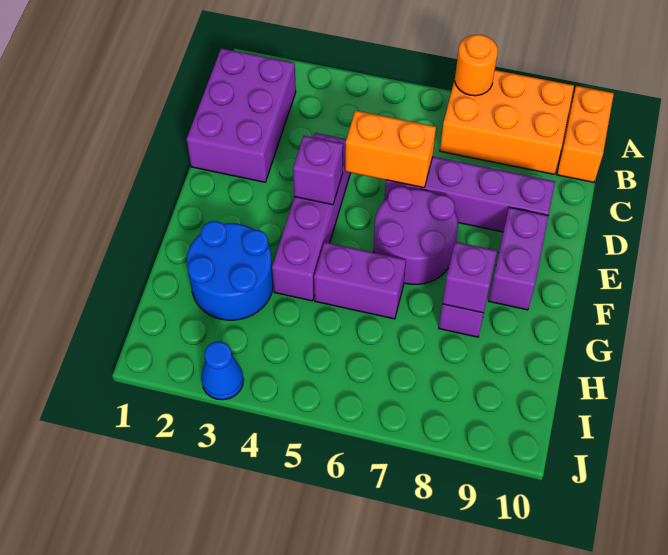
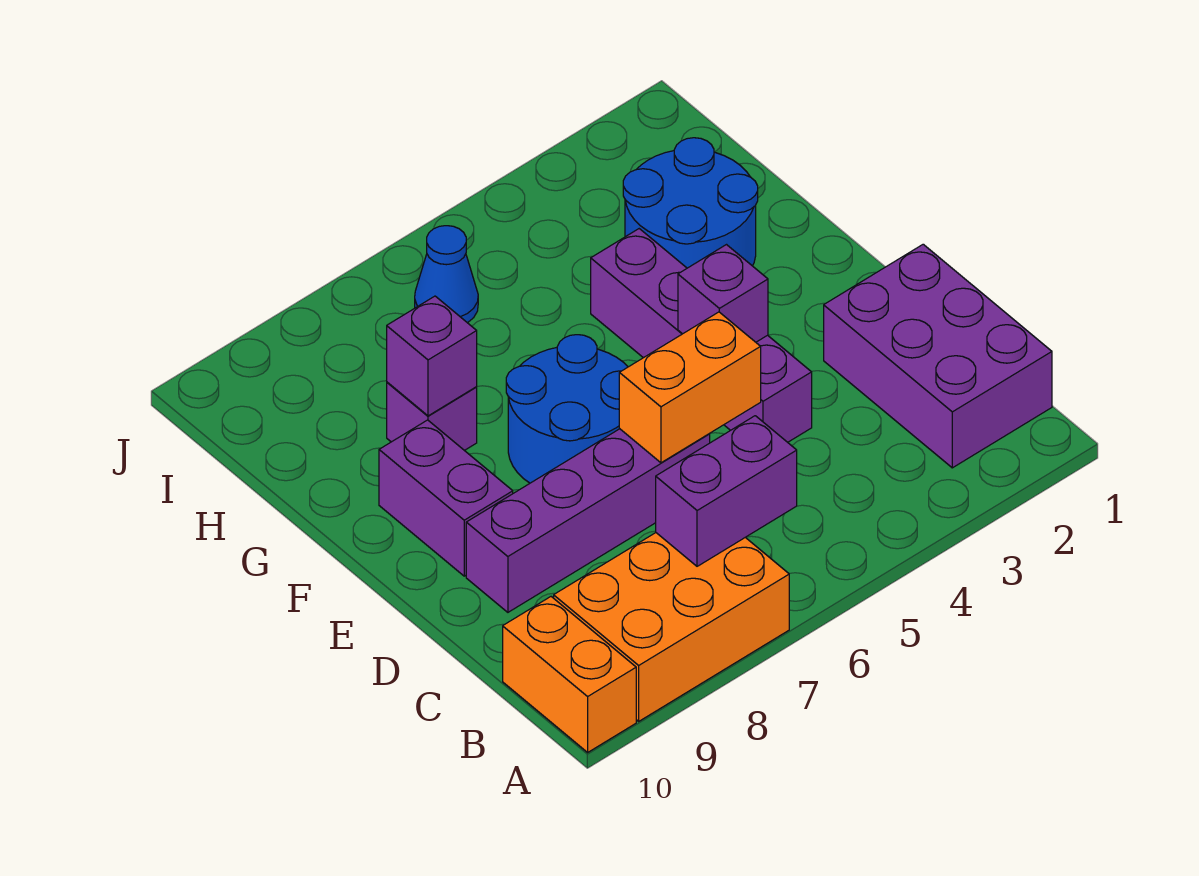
orange round brick A7 level 2 -> none
purple round brick E6:F7 level 1 -> blue round brick E6:F7 level 1
purple brick G5:G6 level 1 -> purple brick B6:B7 level 2
blue cone J3 level 1 -> blue cone I6 level 1

